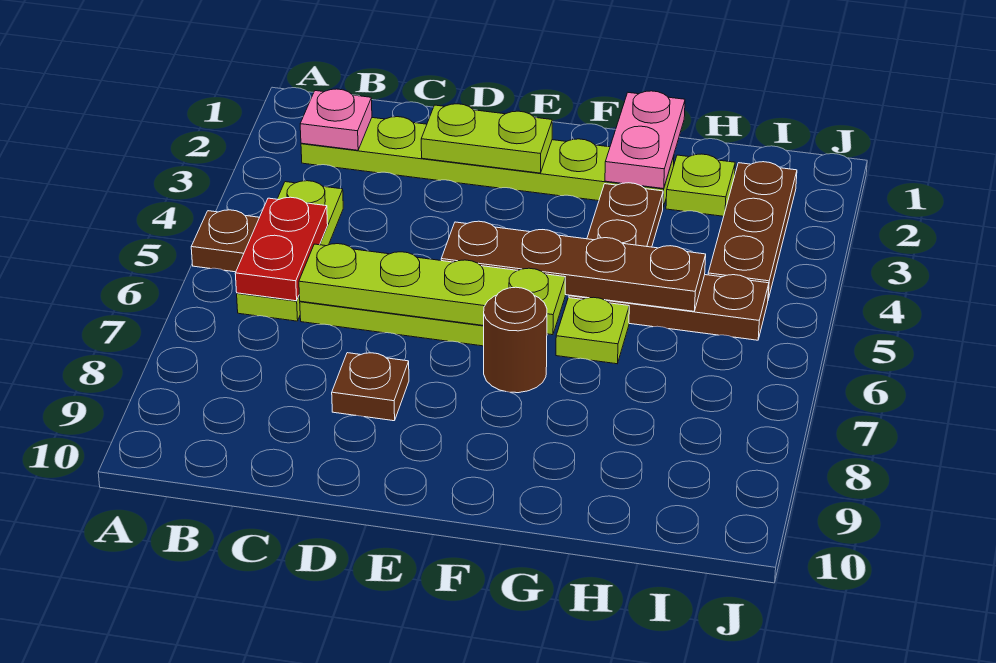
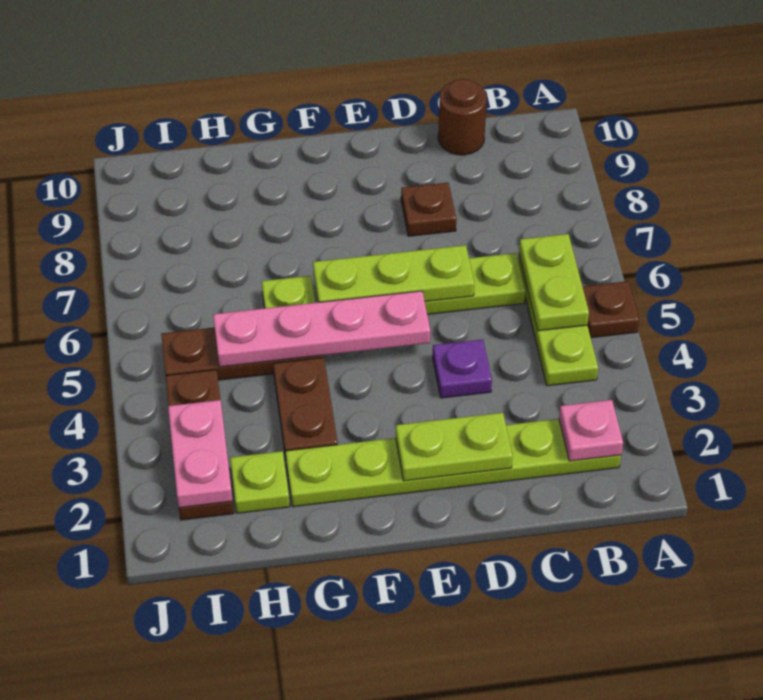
red plate B5:B6 level 2 -> lime plate B5:B6 level 2
lime plate C6:F6 level 2 -> lime plate D6:F6 level 2
none -> purple plate D4 level 1
brown plate E5:H5 level 2 -> pink plate E5:H5 level 2
brown round brick F7 level 1 -> brown round brick C10 level 1
pink plate G1:G2 level 2 -> pink plate I2:I3 level 2

